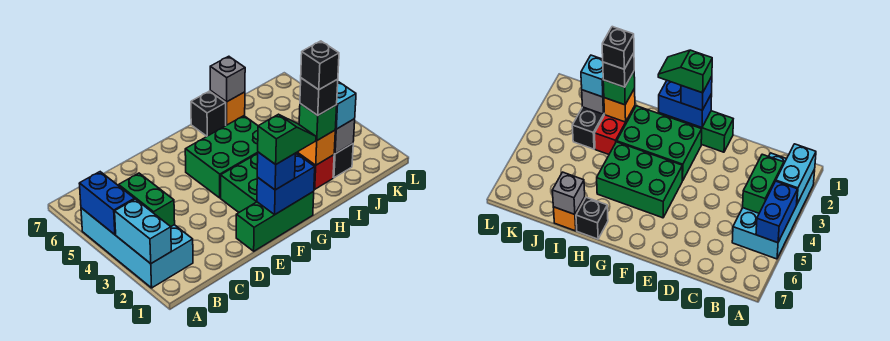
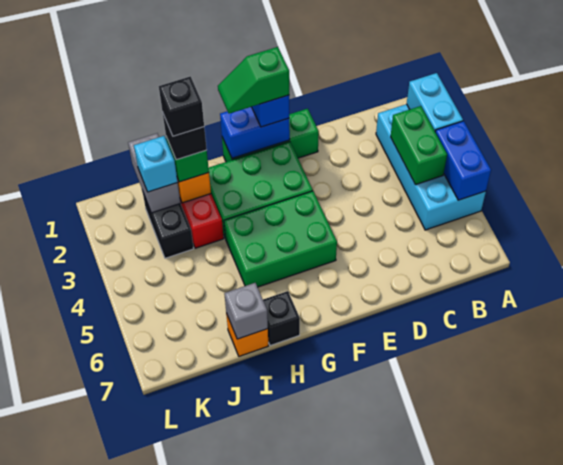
grey brick J2 level 2 -> grey brick J1:J2 level 2

